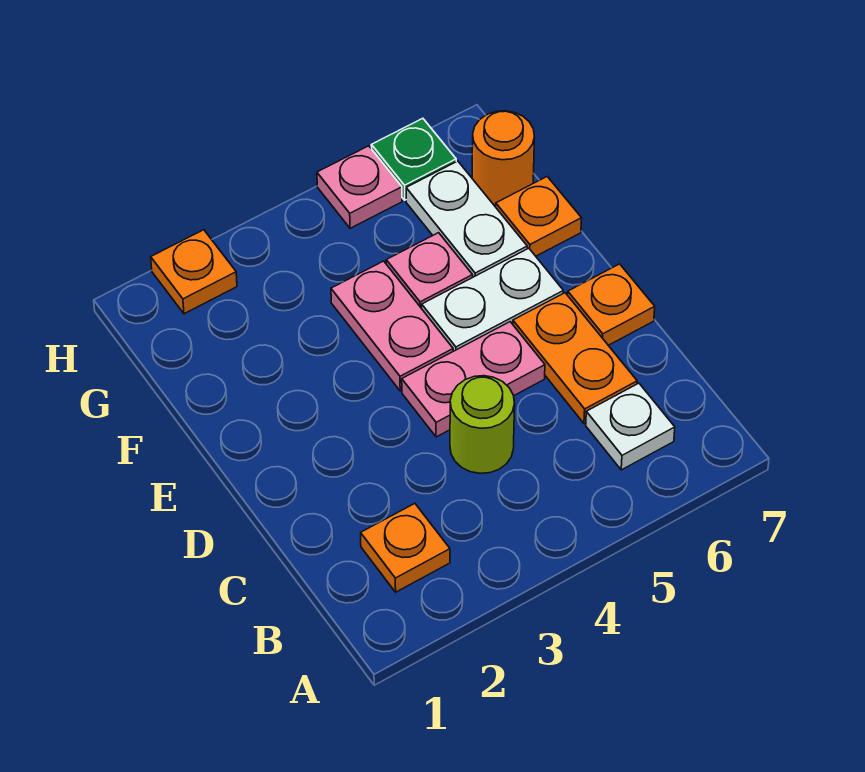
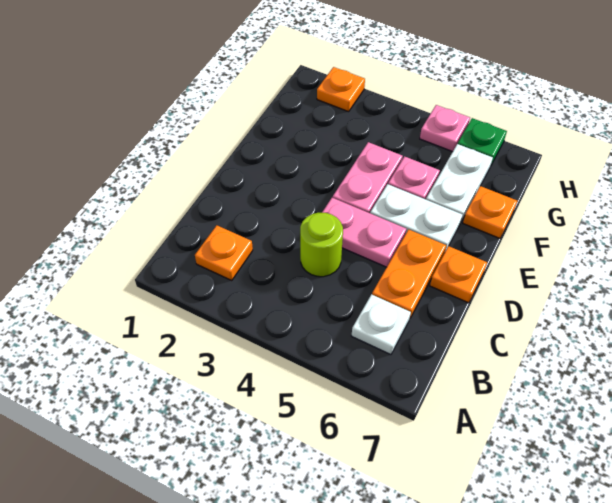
orange round brick G7 level 1 -> none

